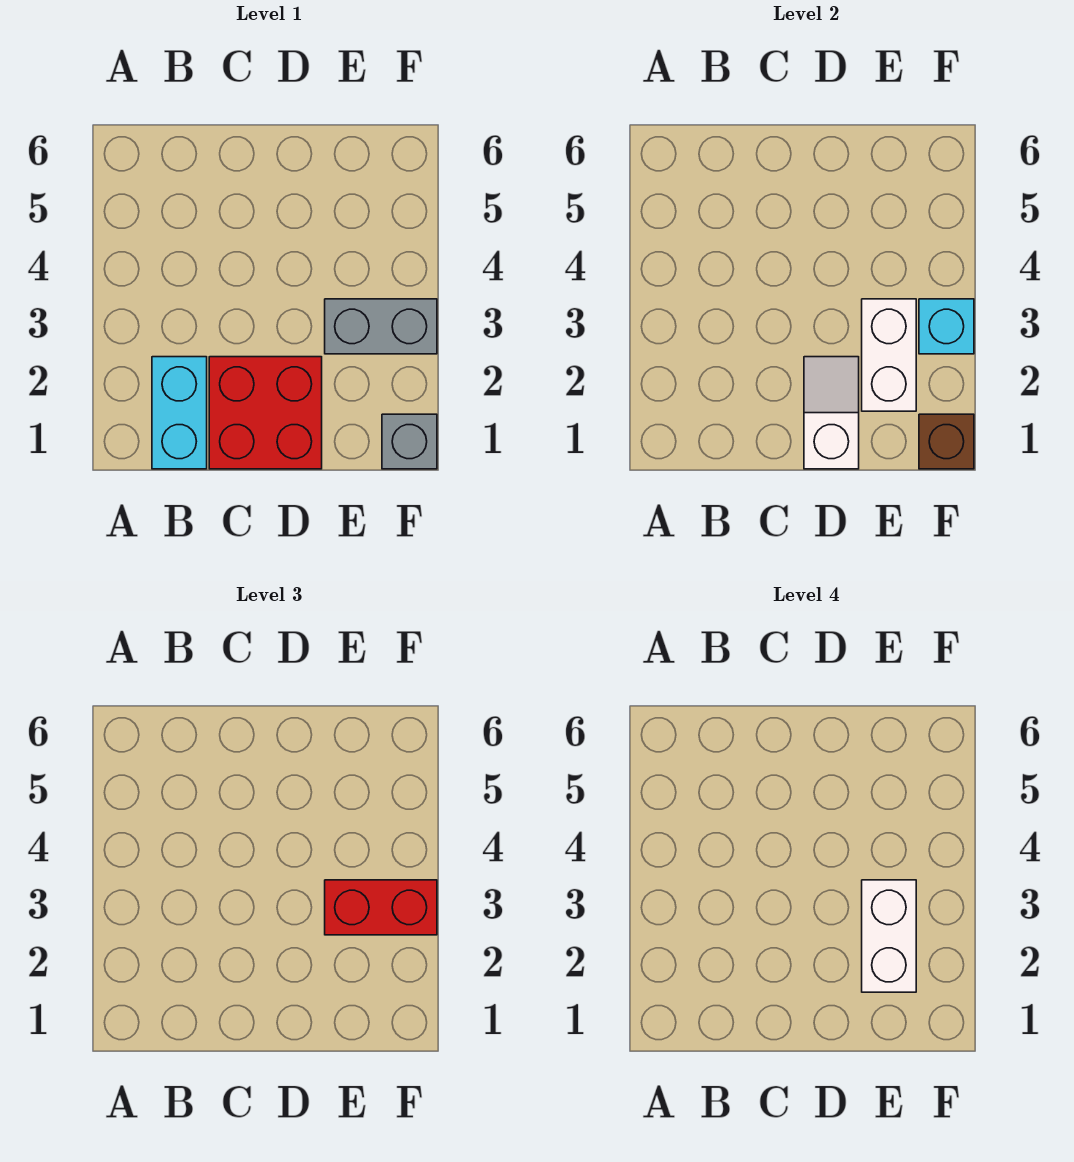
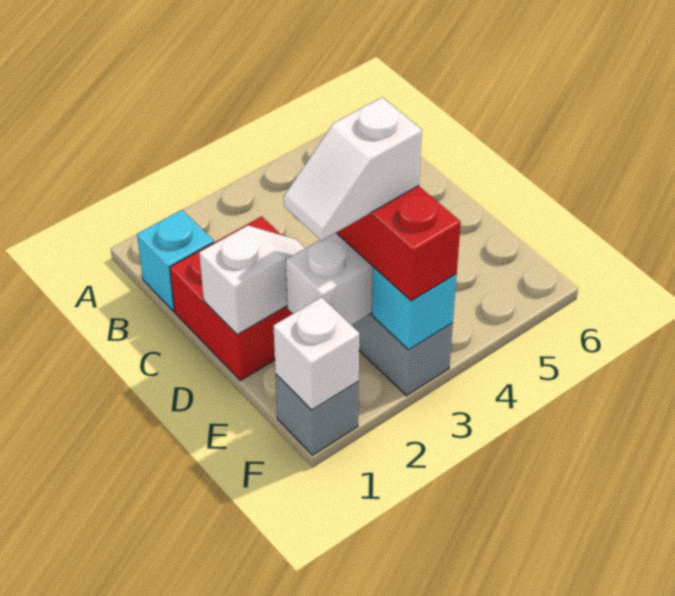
cyan brick B1:B2 level 1 -> cyan brick B1 level 1
white brick E2:E3 level 4 -> white slope E2:E3 level 4 top 3
brown brick F1 level 2 -> white brick F1 level 2

